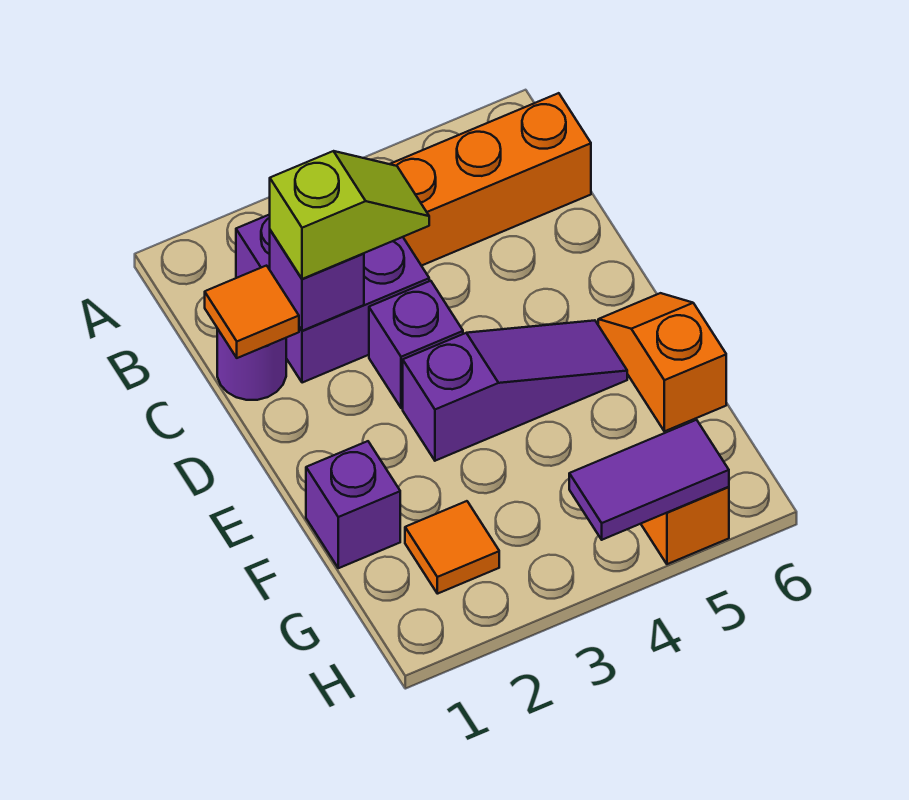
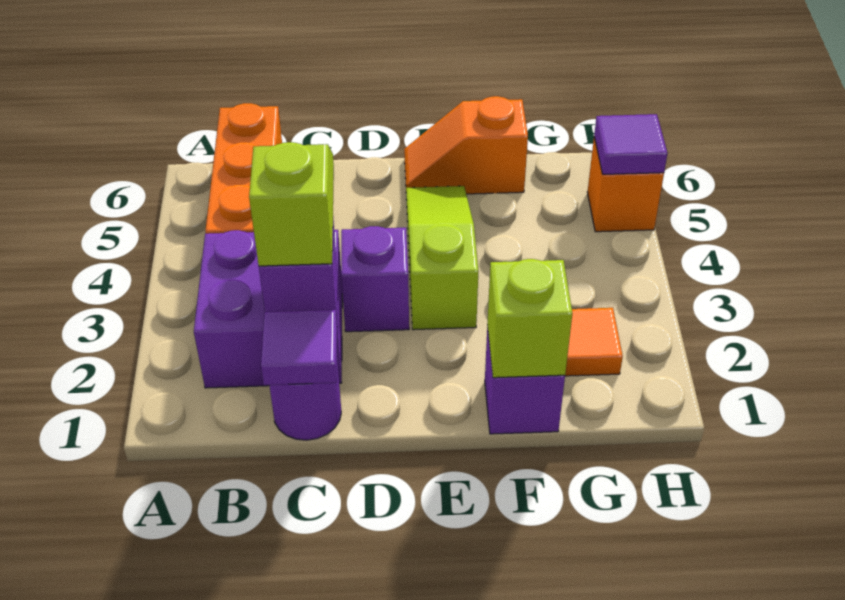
orange tile C1 level 2 -> purple tile C1 level 2
purple slope E3:E5 level 1 top 3 -> lime slope E3:E5 level 1 top 3
none -> lime brick F1 level 2
purple tile H4:H5 level 2 -> purple tile H5 level 2

